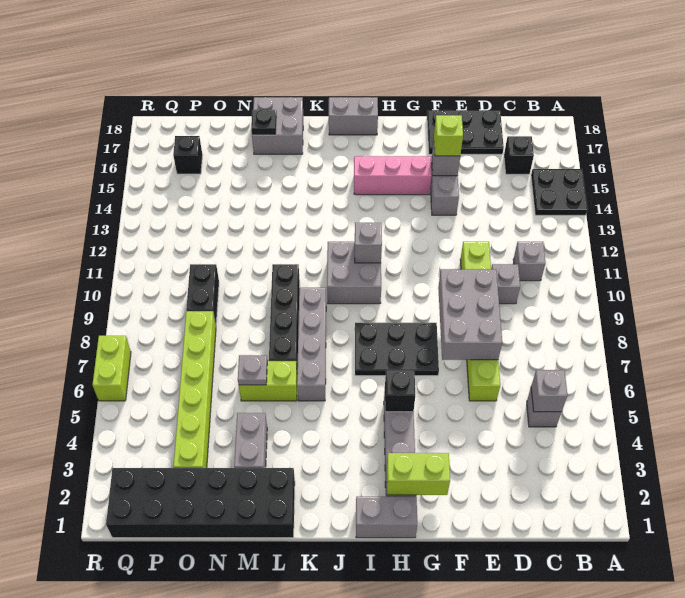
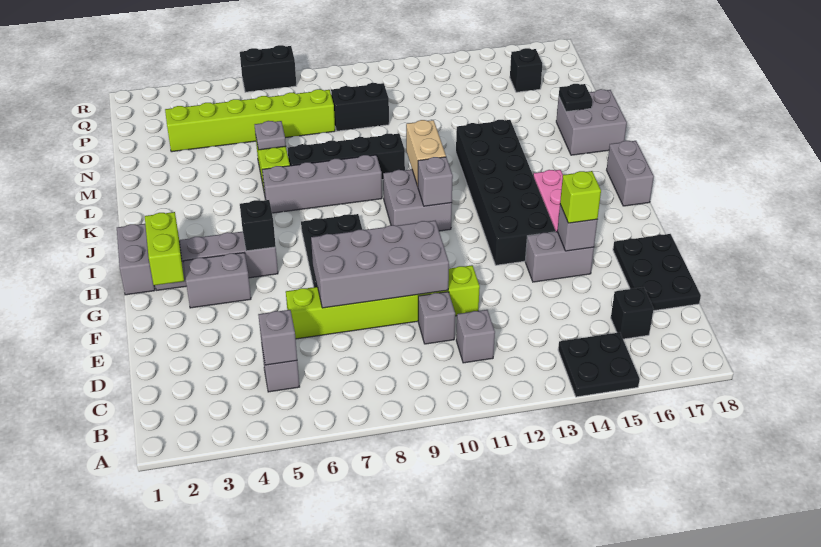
grey brick E7:F9 level 2 -> grey brick E7:F10 level 2
none -> tan brick J11:K11 level 2
black brick L1:Q2 level 1 -> black brick G13:L14 level 1
grey brick M3:M4 level 1 -> grey brick G3:G4 level 1
lime brick R6:R7 level 1 -> black brick R6:R7 level 1

